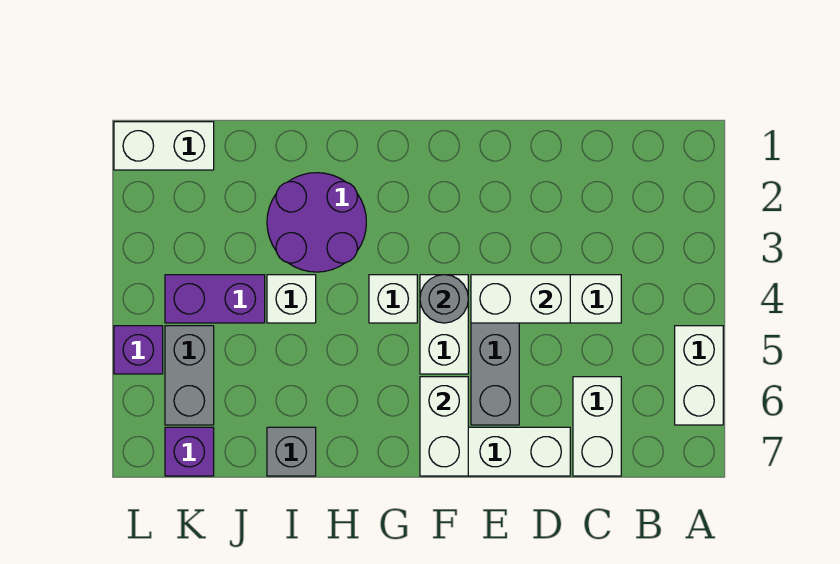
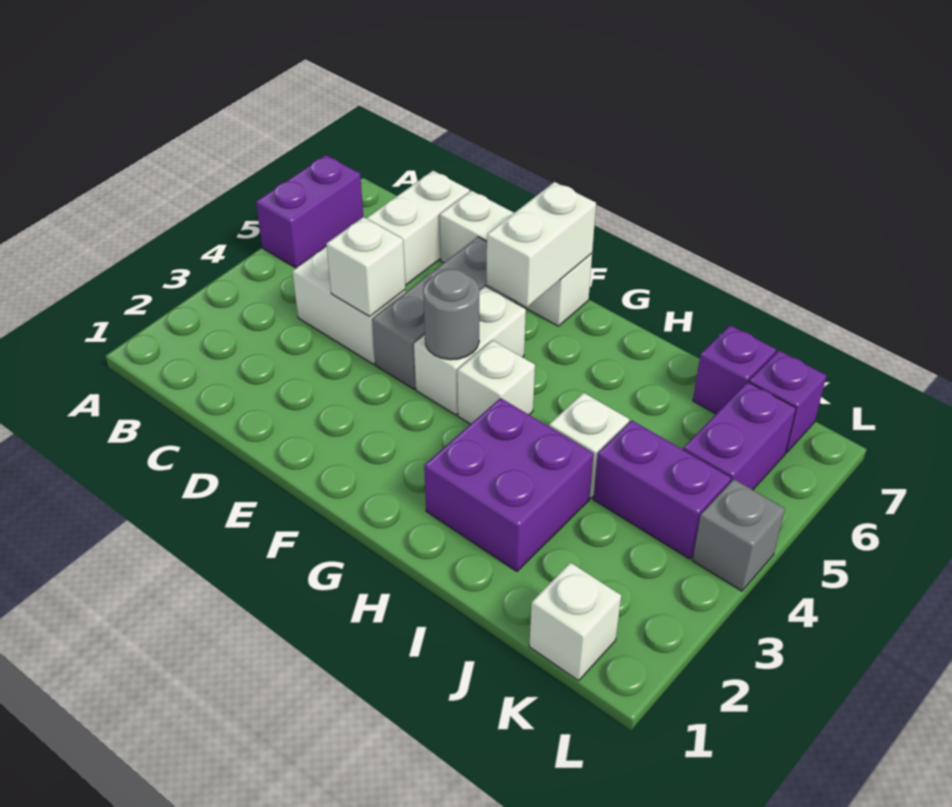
white brick A5:A6 level 1 -> purple brick A5:A6 level 1
white brick D4:E4 level 2 -> white brick D4 level 2
purple round brick H2:I3 level 1 -> purple brick H2:I3 level 1
grey brick I7 level 1 -> grey brick L4 level 1
white brick K1:L1 level 1 -> white brick K1 level 1
grey brick K5:K6 level 1 -> purple brick K5:K6 level 1
purple brick L5 level 1 -> purple brick J7 level 1

